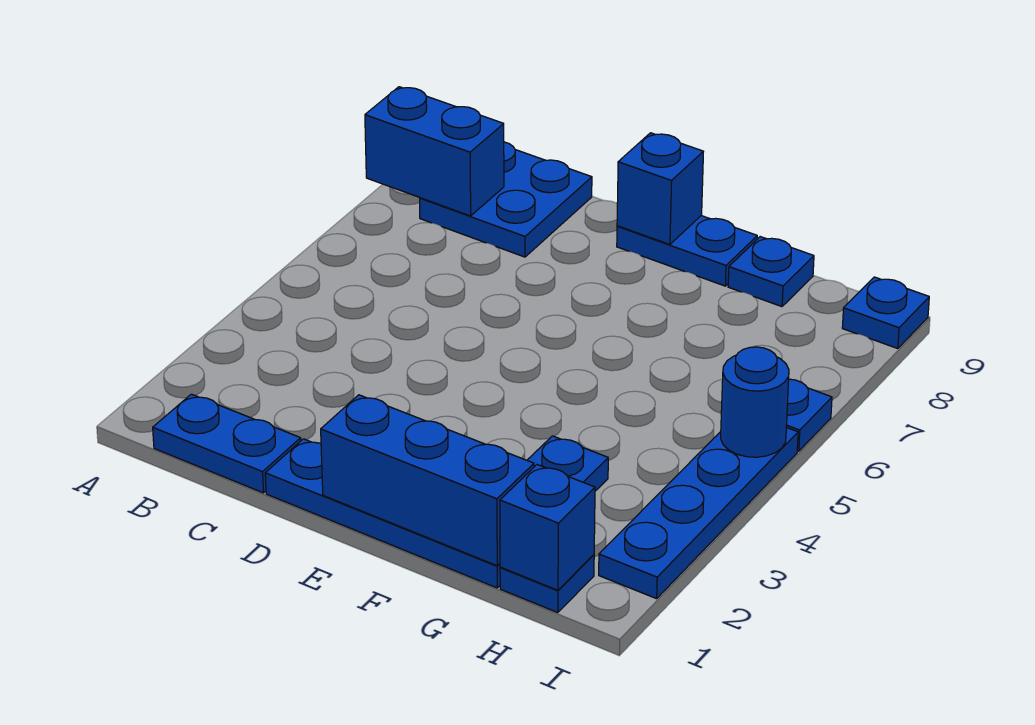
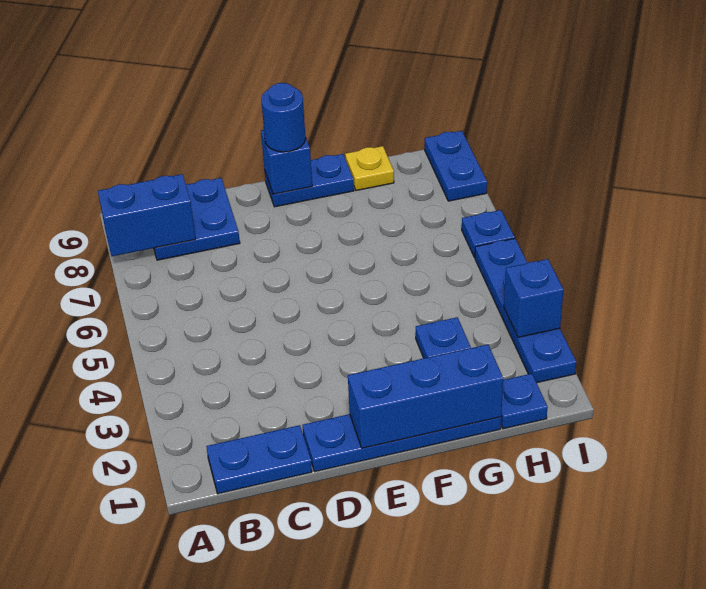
blue plate G9 level 1 -> yellow plate G9 level 1
blue brick H1 level 2 -> blue brick I3 level 2
blue round brick I5 level 2 -> blue round brick E9 level 3
blue plate I9 level 1 -> blue plate I8:I9 level 1

